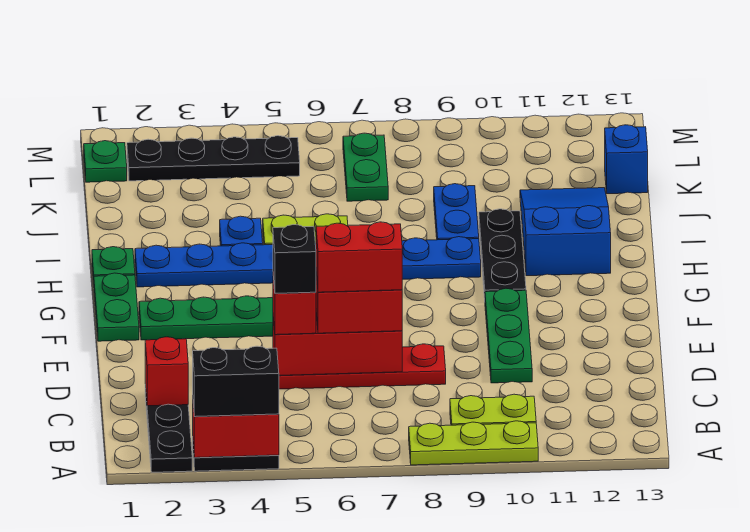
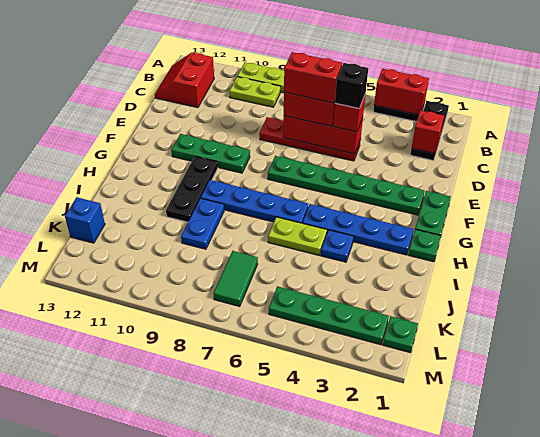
black brick A3:A4 level 3 -> none
none -> red slope B12:C13 level 1 top 12
green plate D10:F10 level 1 -> green plate F9:F11 level 1
blue slope H11:J12 level 1 top H -> none
green plate K7:L7 level 1 -> green tile K7:L7 level 1
black plate L2:L5 level 1 -> green plate L2:L5 level 1

